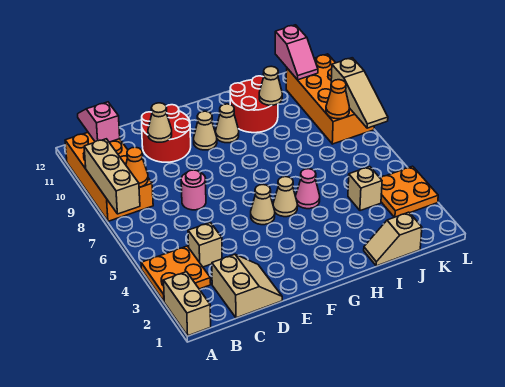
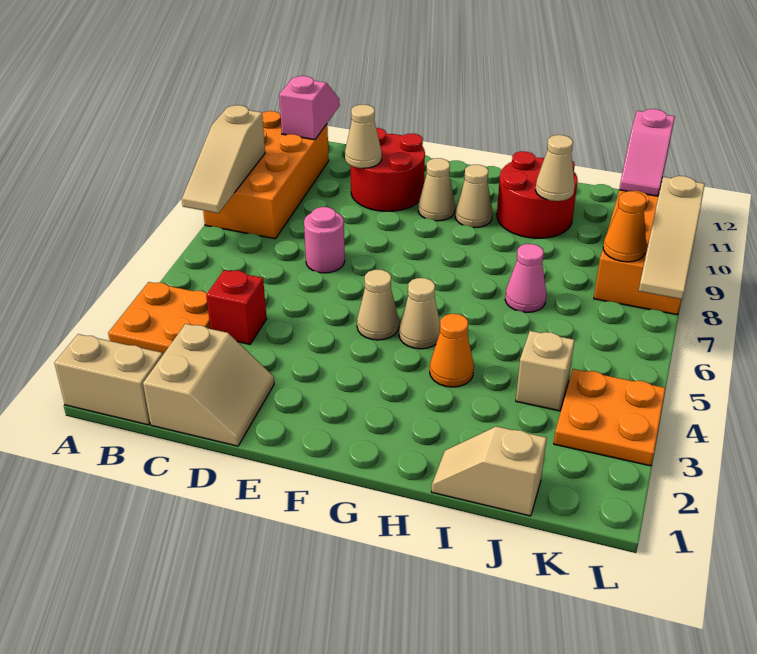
tan brick A1:A2 level 1 -> tan brick A1:B1 level 1
tan brick A7:A9 level 2 -> tan slope A7:A9 level 2 top 9
orange cone B8 level 2 -> orange cone H4 level 1
tan brick C4 level 1 -> red brick C4 level 1
pink cone H5 level 1 -> pink cone I7 level 1

